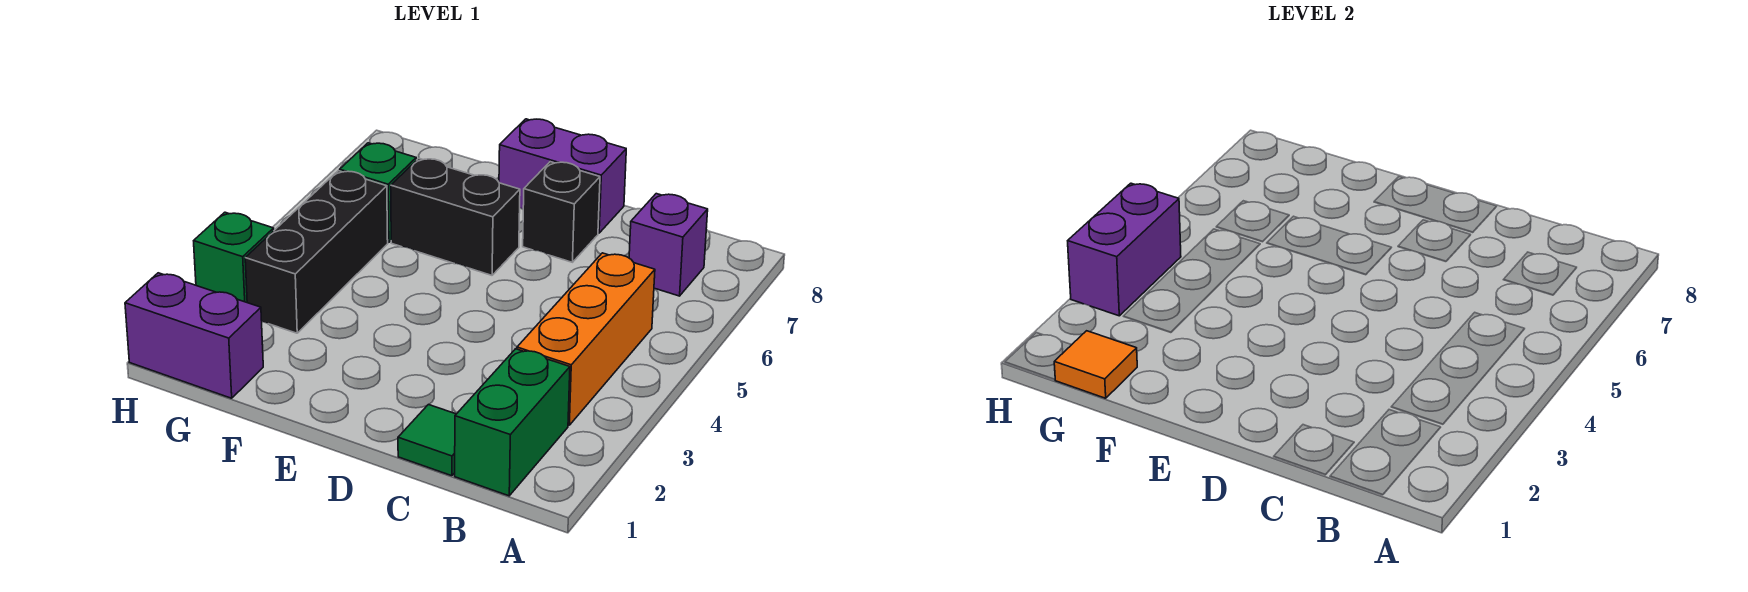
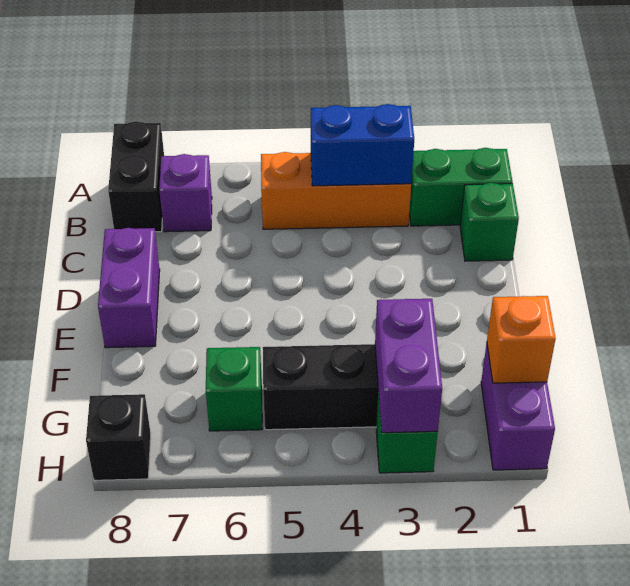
none -> blue brick B3:B4 level 2
green tile C1 level 1 -> green brick C1 level 1
black brick D7 level 1 -> black brick H8 level 1
black brick E6:F6 level 1 -> black brick A8:B8 level 1
orange tile G1 level 2 -> orange brick G1 level 2
purple brick H3:H4 level 2 -> purple brick G3:H3 level 2

